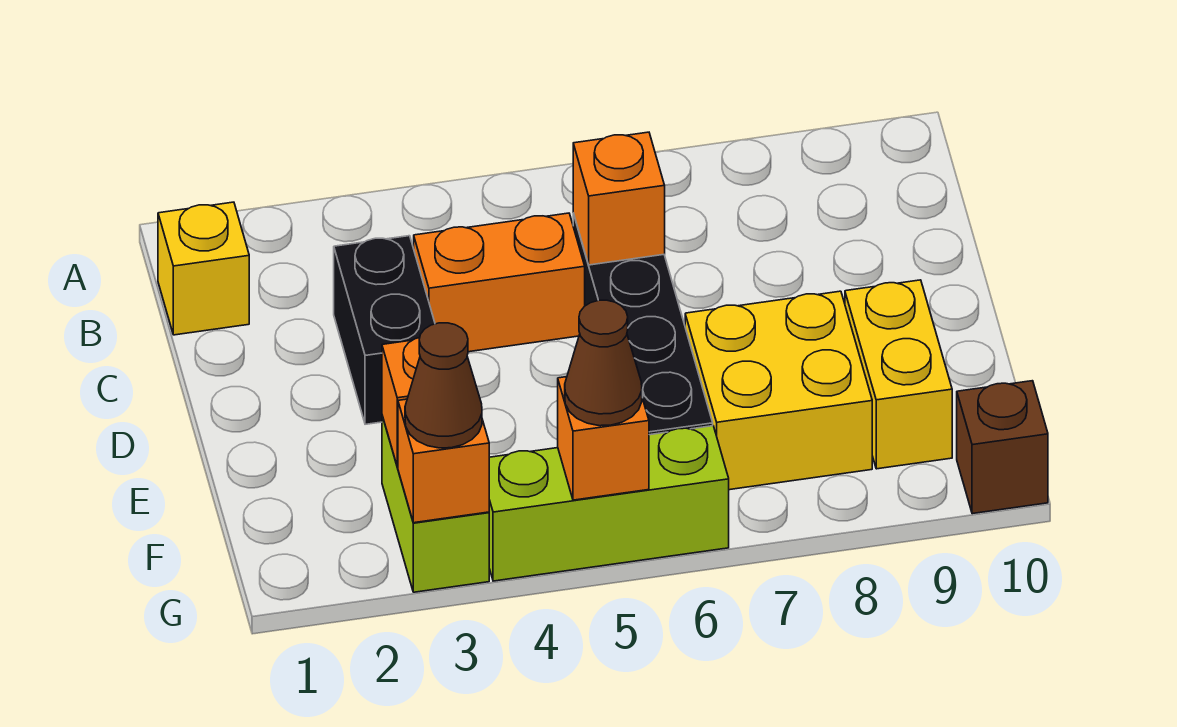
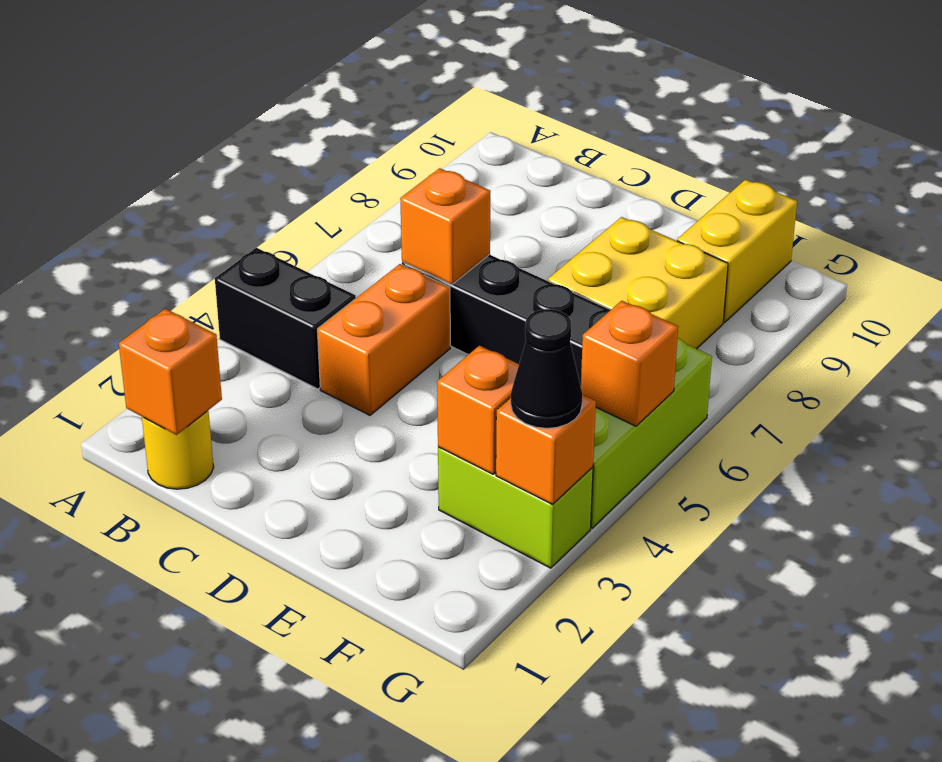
yellow brick B1 level 1 -> yellow round brick B1 level 1
none -> orange brick B1 level 2
black brick C3:D3 level 1 -> black brick A4:B4 level 1
yellow brick E9:F9 level 1 -> yellow brick F9:F10 level 1
brown cone G3 level 3 -> black cone G3 level 3
brown cone G5 level 3 -> none
brown brick G10 level 1 -> none

